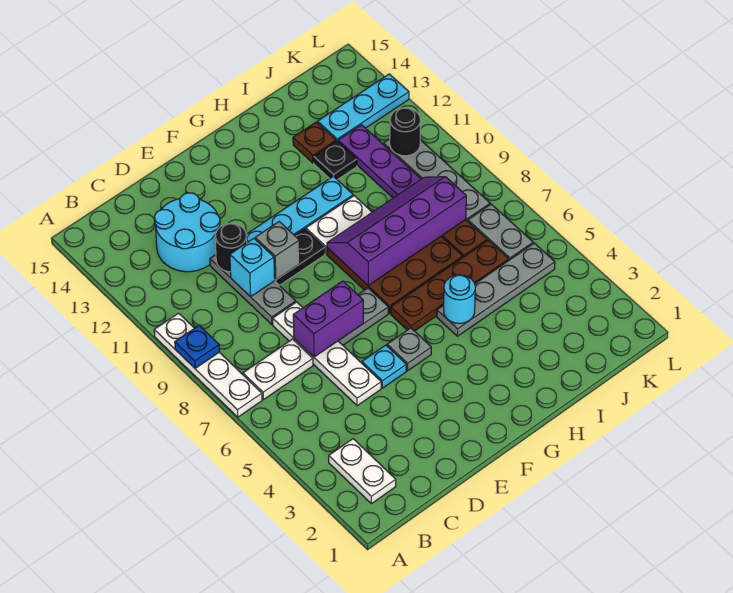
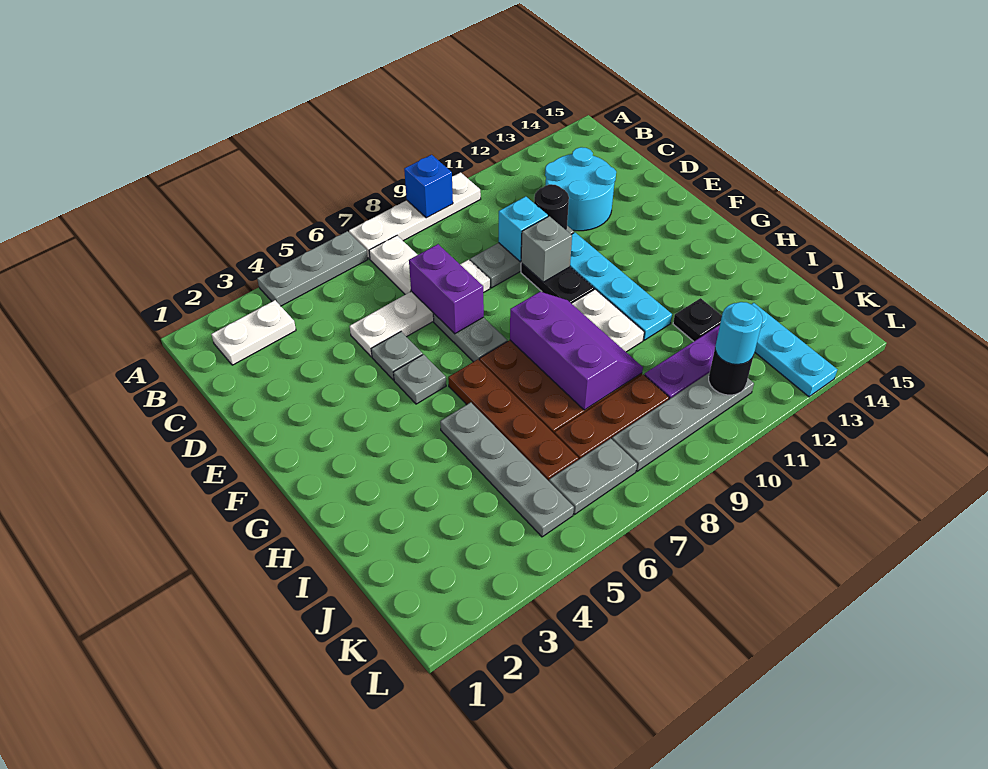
none -> grey plate A4:A6 level 1
blue plate A9 level 2 -> blue brick A9 level 2
cyan plate E5 level 1 -> grey plate E5 level 1
purple slope G8:J9 level 2 top 8 -> purple slope G8:I9 level 2 top 8
cyan round brick H5 level 2 -> cyan round brick K11 level 3
brown plate I13 level 1 -> none

